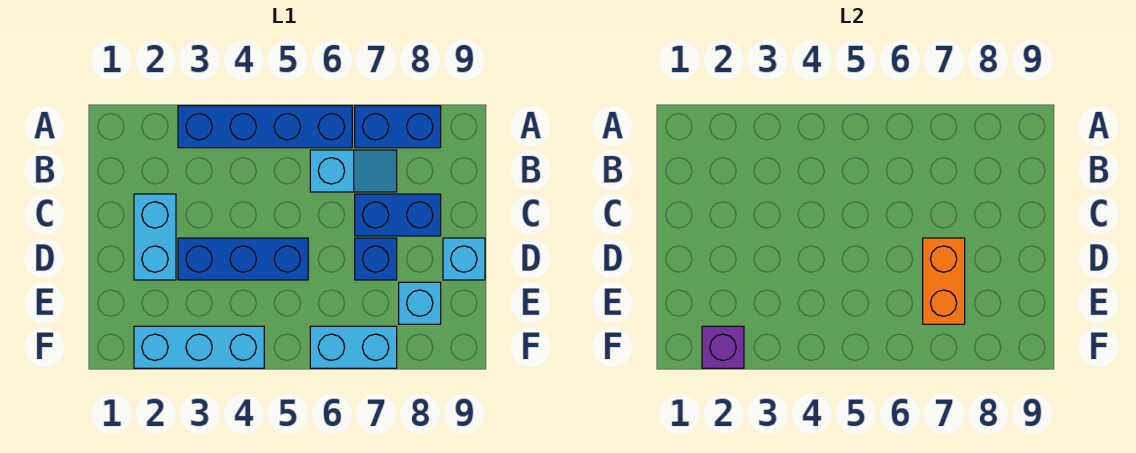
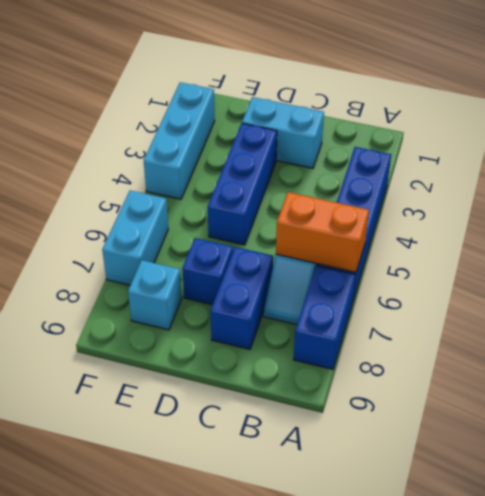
orange brick D7:E7 level 2 -> orange brick A6:B6 level 2
cyan brick D9 level 1 -> none
purple brick F2 level 2 -> none

